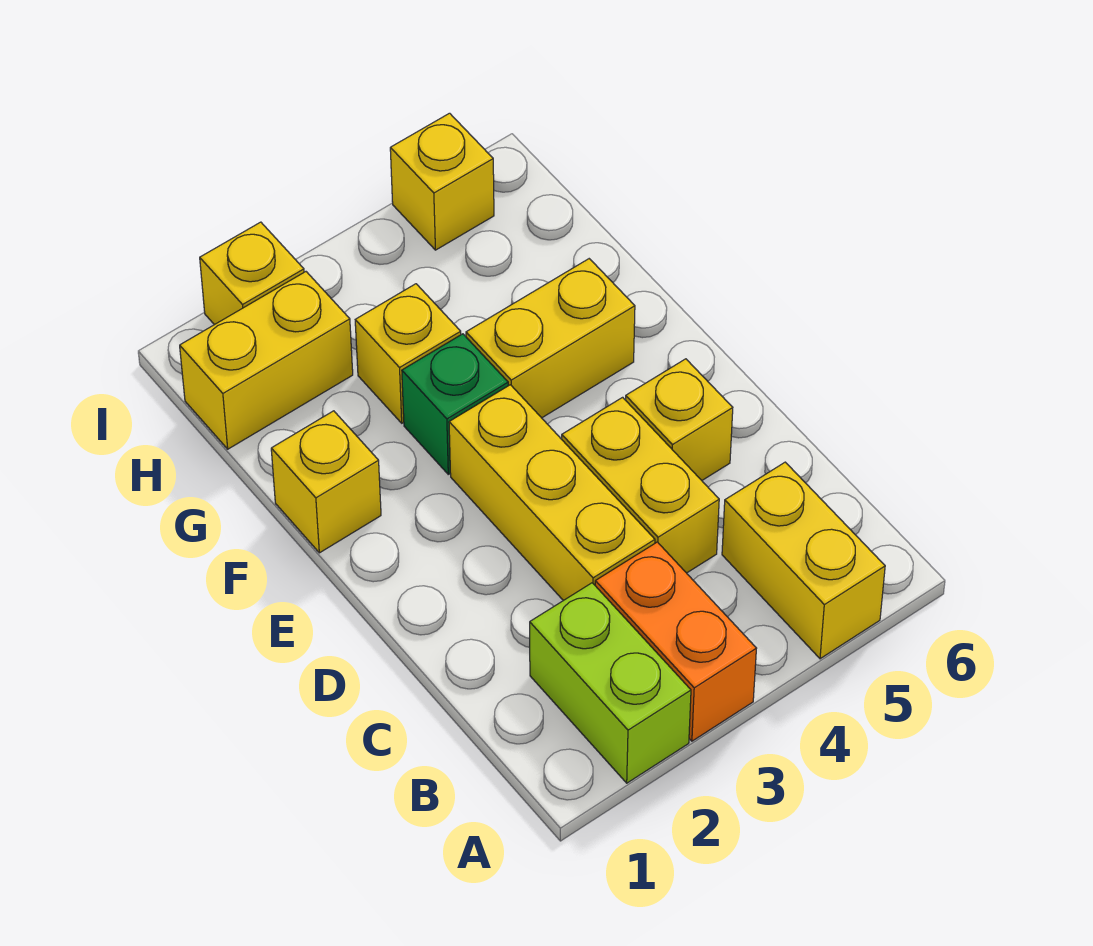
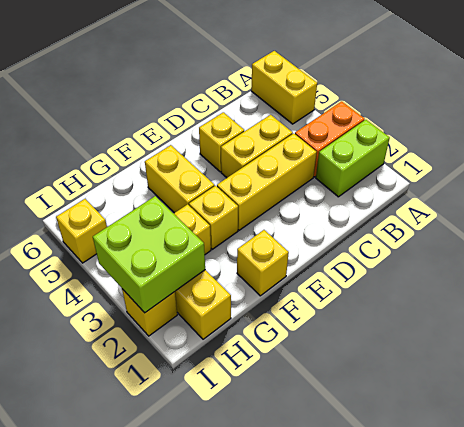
yellow brick A5:B5 level 1 -> yellow brick A5:A6 level 1
green brick F3 level 1 -> yellow brick F3 level 1
none -> lime brick H2:I3 level 2

